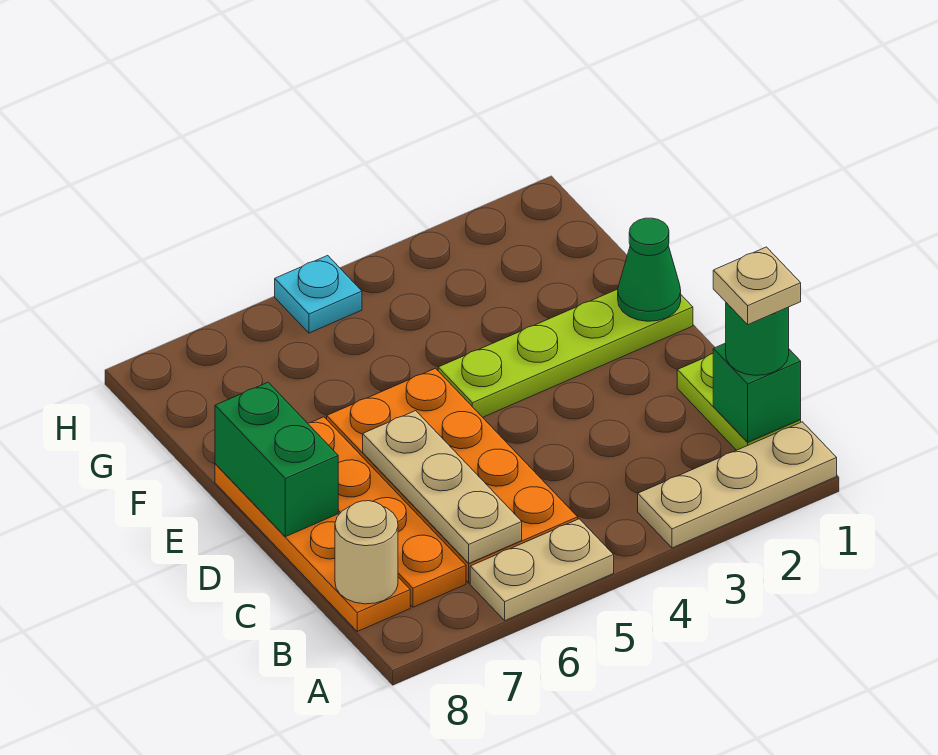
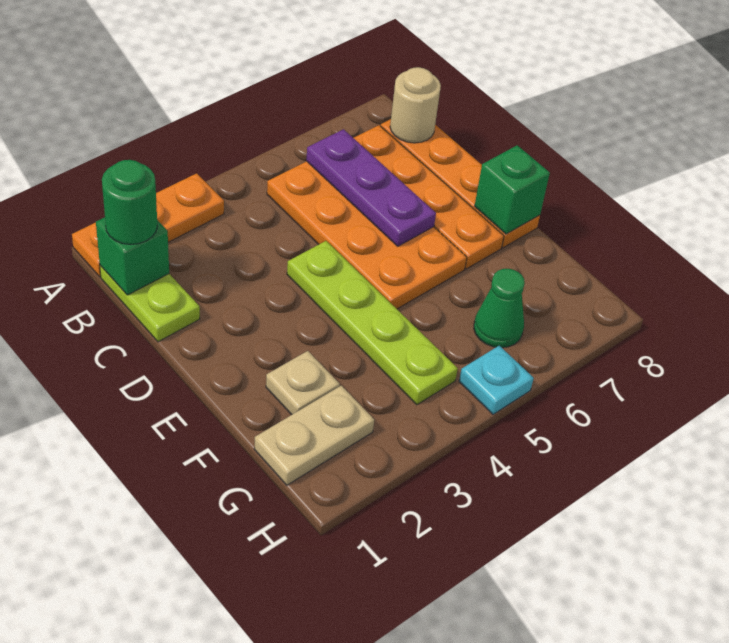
tan plate A1:A3 level 1 -> orange plate A1:A3 level 1
tan plate A5:A6 level 1 -> tan plate G1:G2 level 1
tan plate B1 level 4 -> tan plate F2 level 1
tan plate B6:D6 level 2 -> purple plate B6:D6 level 2
green brick D8:E8 level 2 -> green brick E8 level 2
lime plate E1:E4 level 1 -> lime plate D4:G4 level 1
green cone E1 level 2 -> green cone G6 level 1

